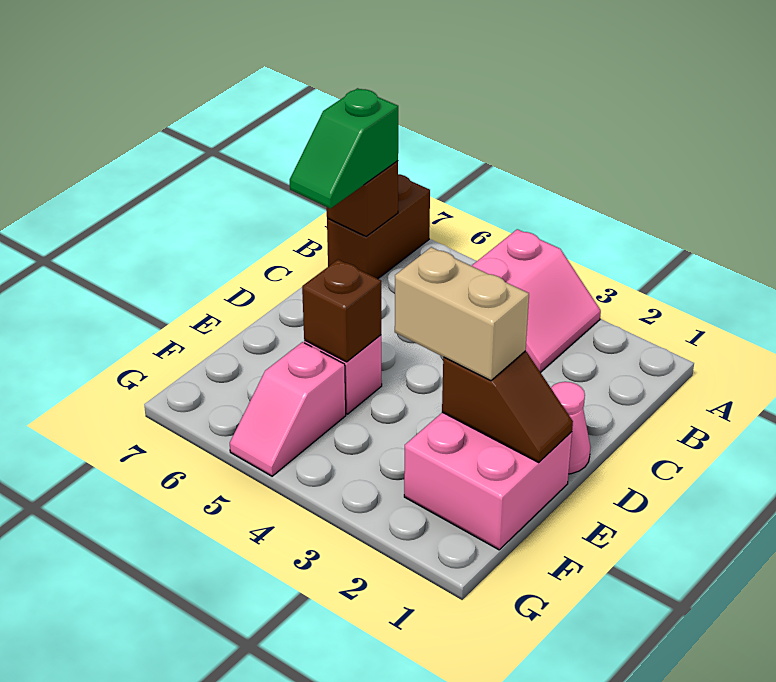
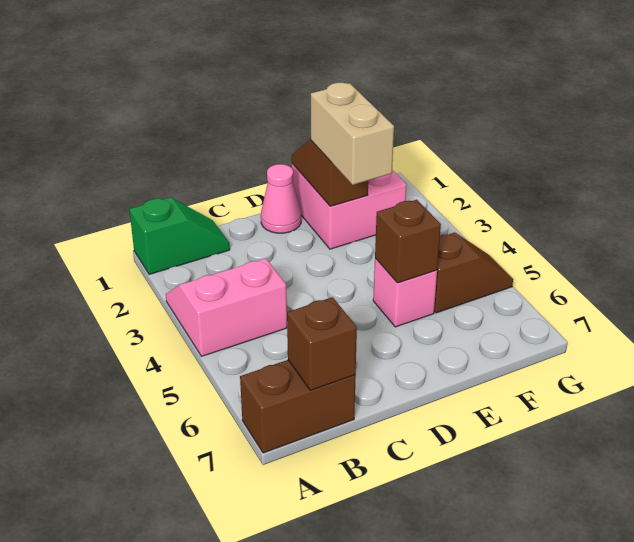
green slope B7:C7 level 3 top B -> green slope A1:B1 level 1 top A
pink slope F5:G5 level 1 top F -> brown slope F5:G5 level 1 top F

